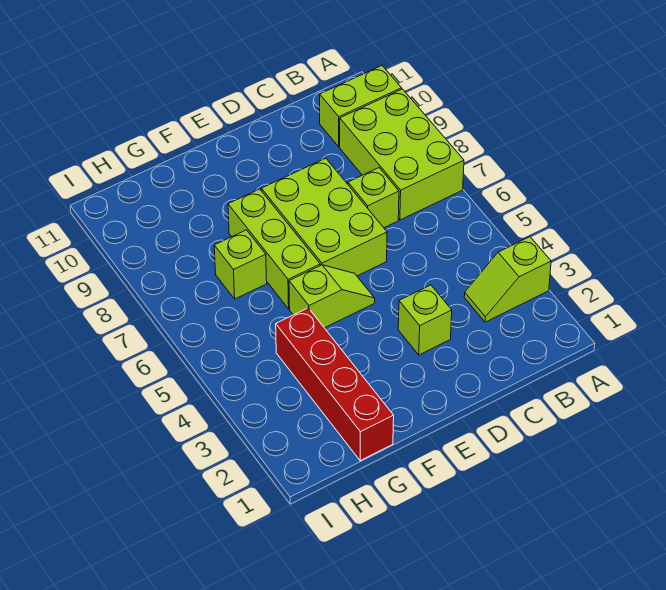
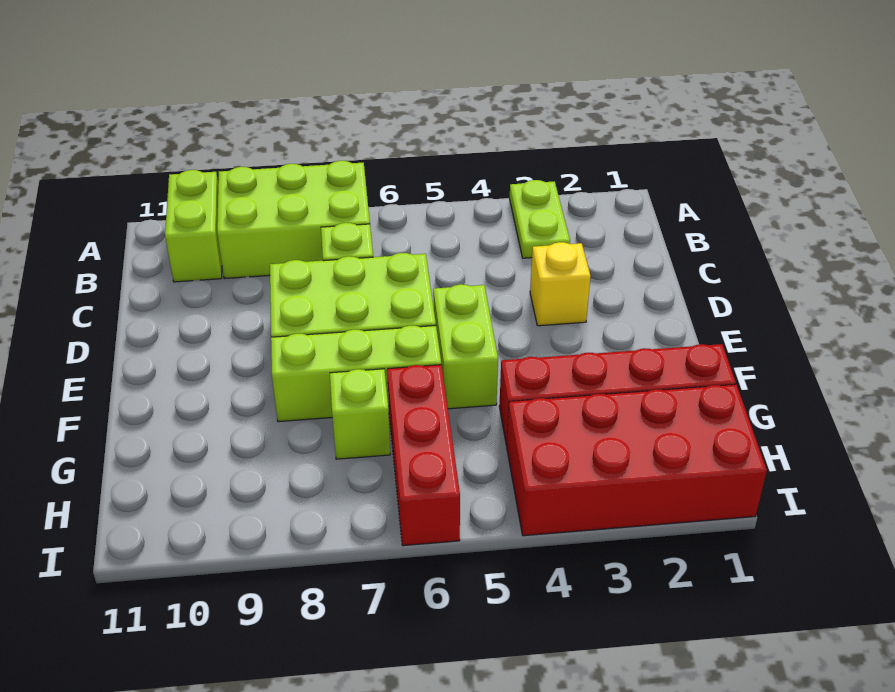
lime slope A3:B3 level 1 top A -> lime plate A3:B3 level 1
lime brick D3 level 1 -> yellow brick D3 level 1
lime slope E5:F5 level 1 top F -> lime brick E5:F5 level 1
none -> red brick G6:I6 level 1
none -> red brick H1:I4 level 1

